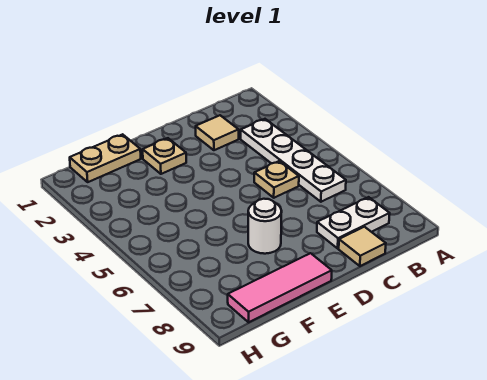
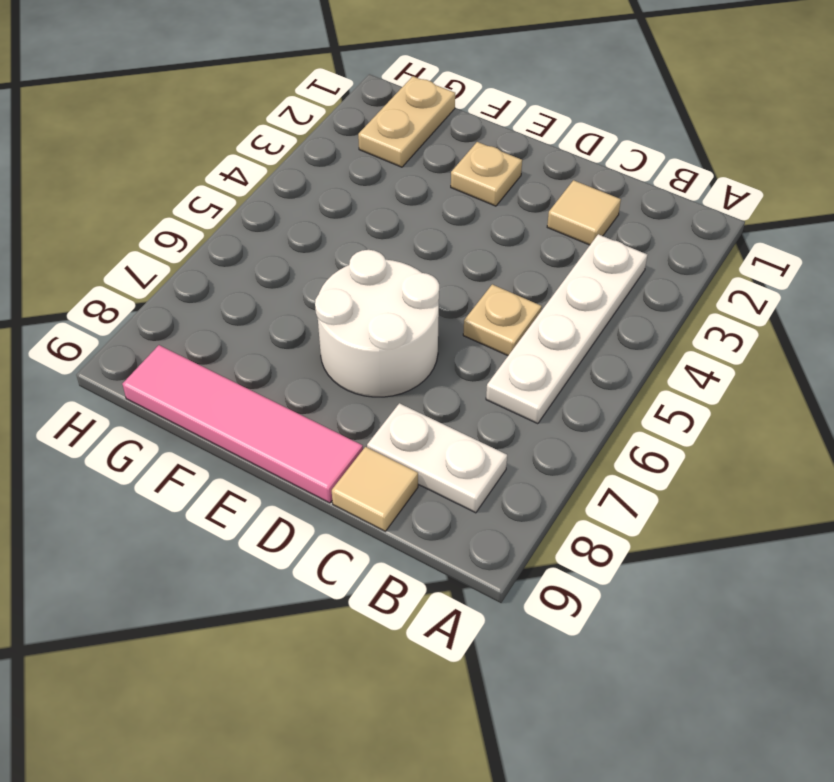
white round brick E7 level 1 -> white round brick D6:E7 level 1
pink tile E9:G9 level 1 -> pink tile D9:G9 level 1
tan plate F1:G1 level 1 -> tan plate G1:G2 level 1

